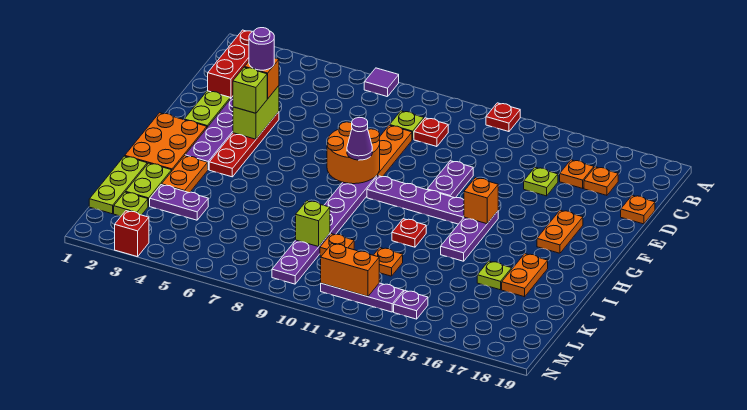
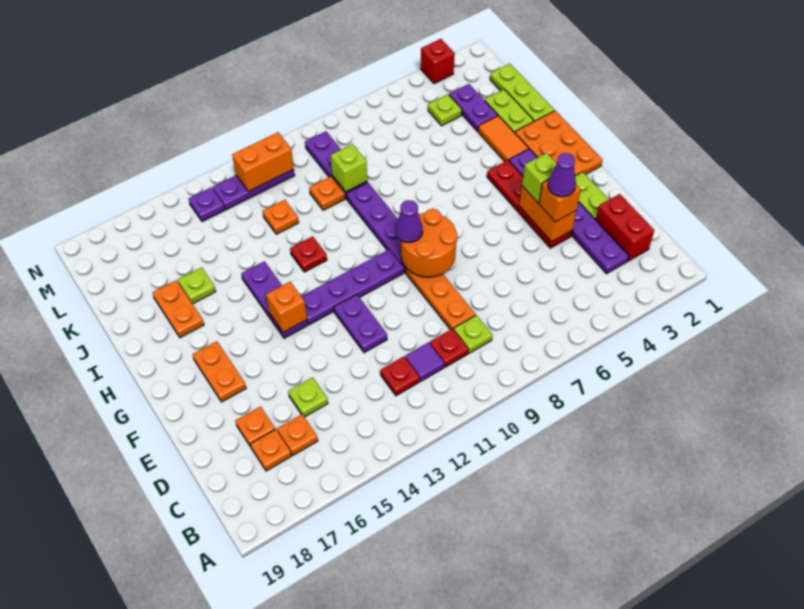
purple tile A7 level 1 -> purple tile C11 level 1
red plate A12 level 1 -> red plate C12 level 1
red brick B2:D2 level 1 -> red brick C2:D2 level 1
orange plate D19 level 1 -> orange plate D17 level 1
lime brick E4:F4 level 2 -> orange brick E4:F4 level 2
purple round brick E4 level 4 -> purple cone E4 level 4
orange plate I3:J3 level 1 -> orange tile I3:J3 level 1
purple plate K3:K4 level 1 -> purple plate K3:L3 level 1
lime plate L2 level 1 -> lime plate L4 level 1

